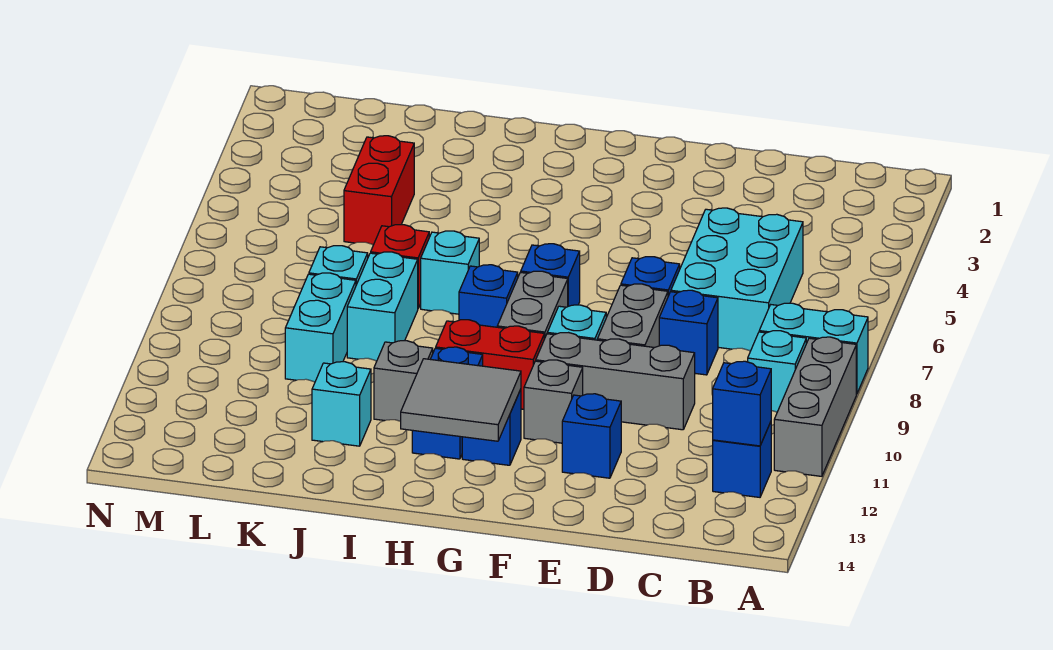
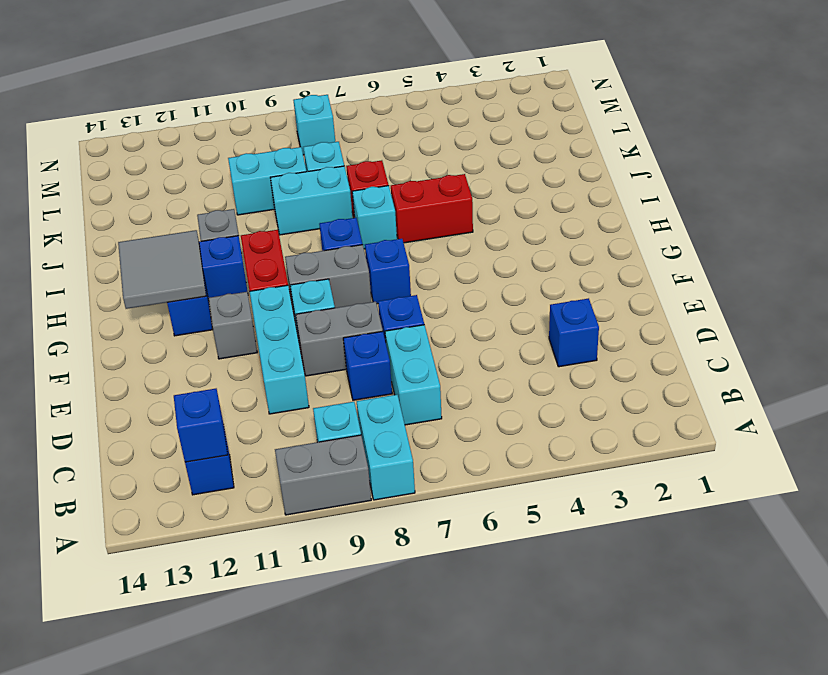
grey brick A9:A11 level 1 -> grey brick A9:A10 level 1
cyan brick C5:D7 level 1 -> cyan brick C7:D7 level 1
grey brick D10:F10 level 1 -> cyan brick D10:F10 level 1
blue brick E12 level 1 -> blue brick D3 level 1
cyan brick J12 level 1 -> cyan brick M8 level 1
red brick K4:K5 level 1 -> red brick I5:I6 level 1

